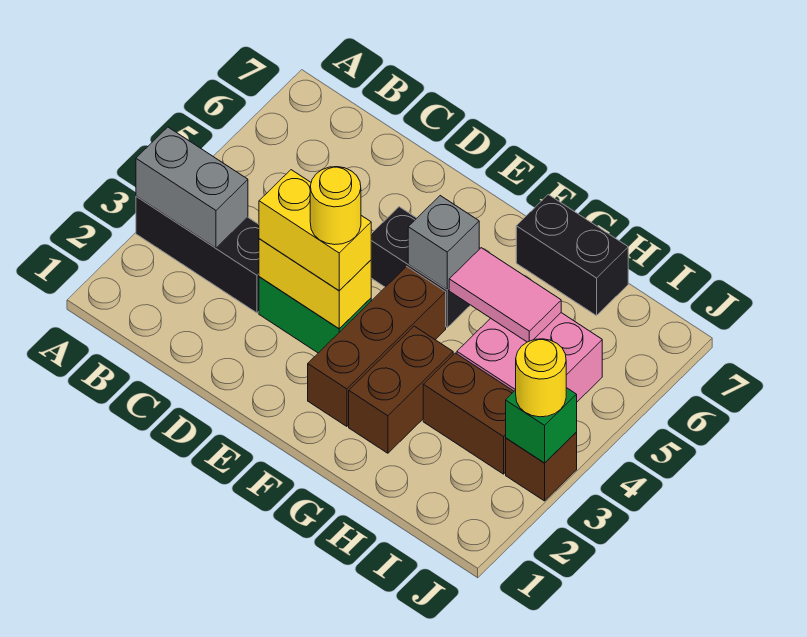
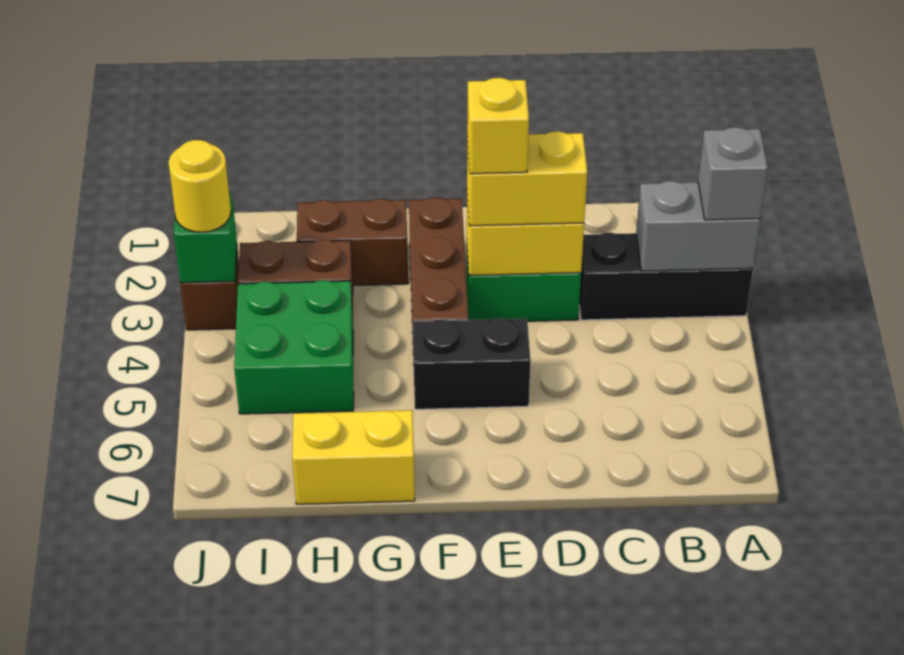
yellow round brick E3 level 4 -> yellow brick E3 level 4
grey brick F5 level 2 -> grey brick A3 level 3
brown brick G2:G3 level 1 -> brown brick G2:H2 level 1
pink tile G5:H5 level 2 -> none
black brick G7:H7 level 1 -> yellow brick G7:H7 level 1
pink brick H4:I5 level 1 -> green brick H4:I5 level 1

